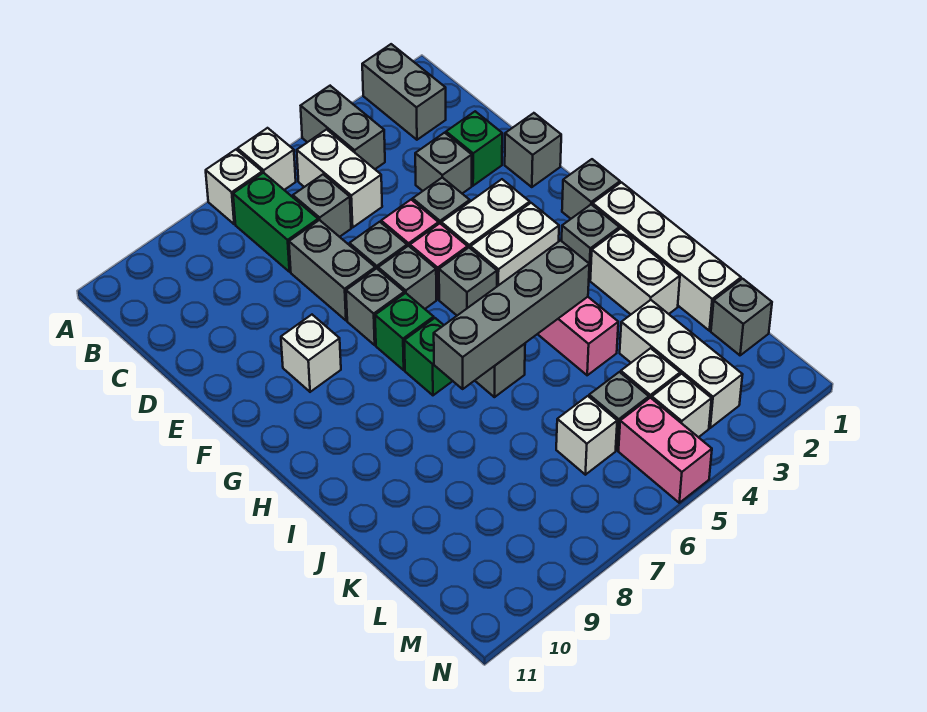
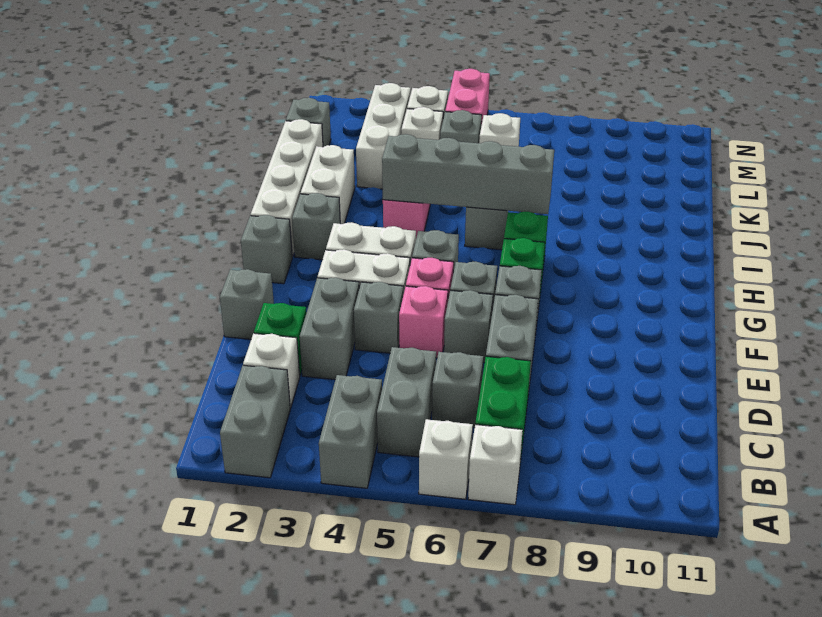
white brick B5:C5 level 1 -> grey brick B5:C5 level 1
grey brick D3 level 1 -> grey brick D3:E3 level 1
white brick F9 level 1 -> white brick C2 level 1

